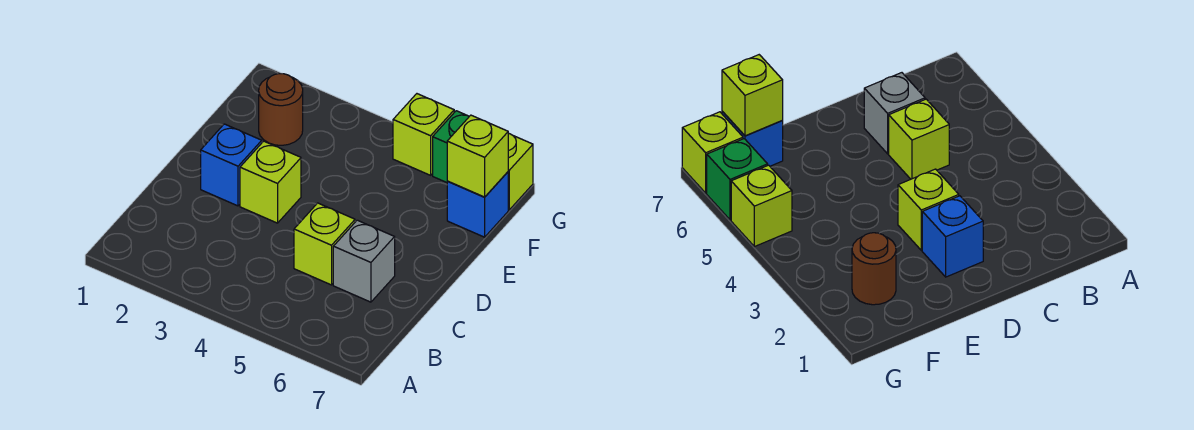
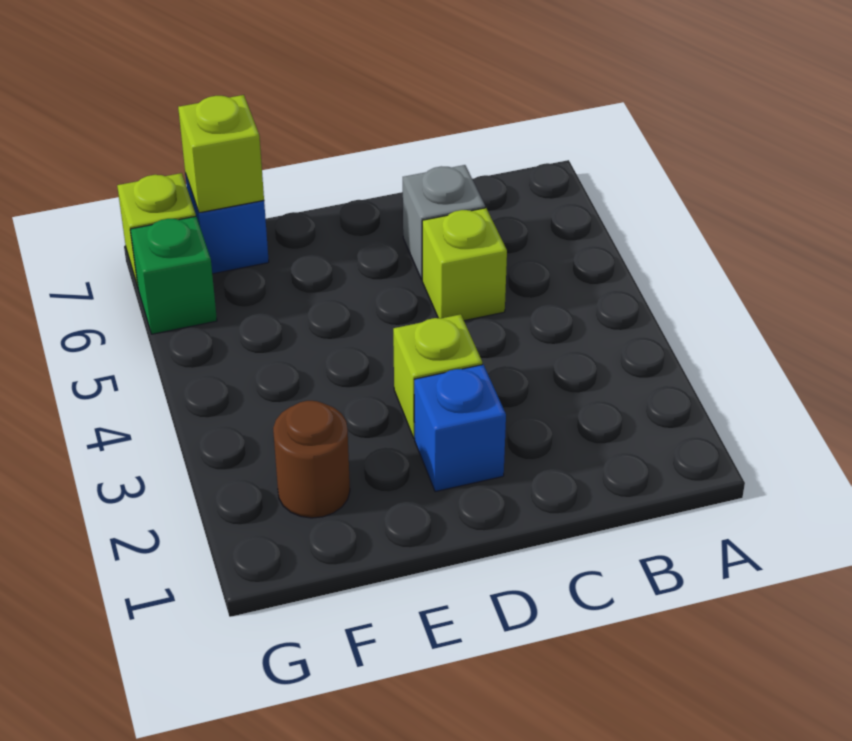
lime brick G5 level 1 -> none

